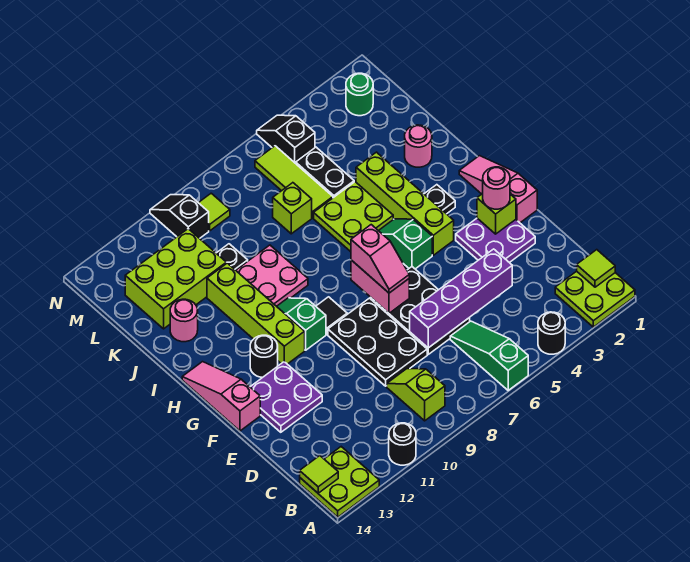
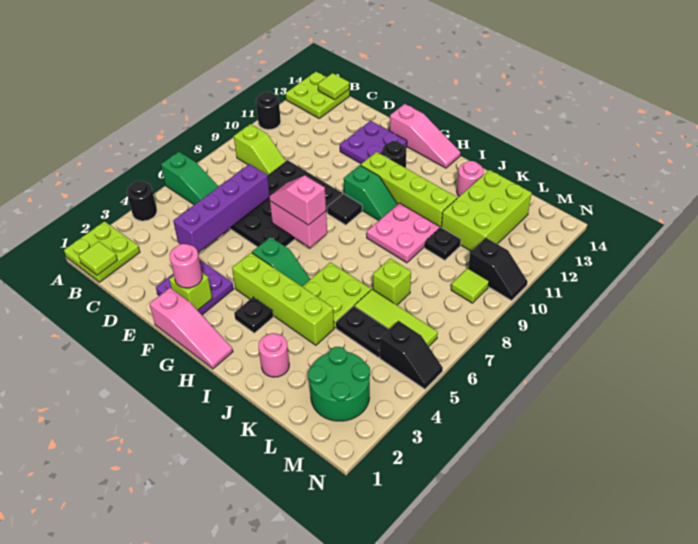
green round brick M2 level 1 -> green round brick L2:M3 level 1

